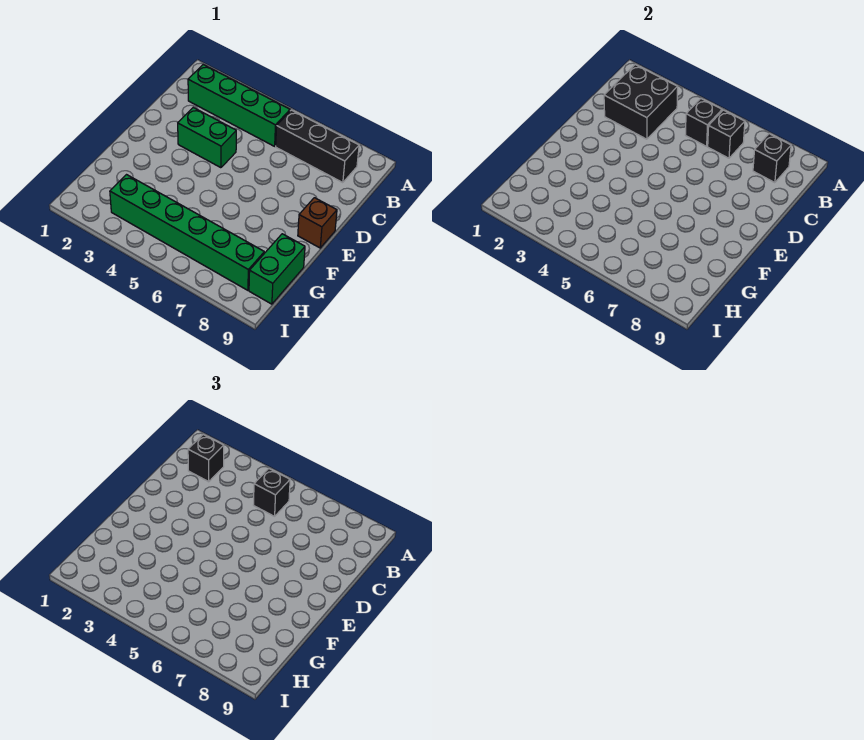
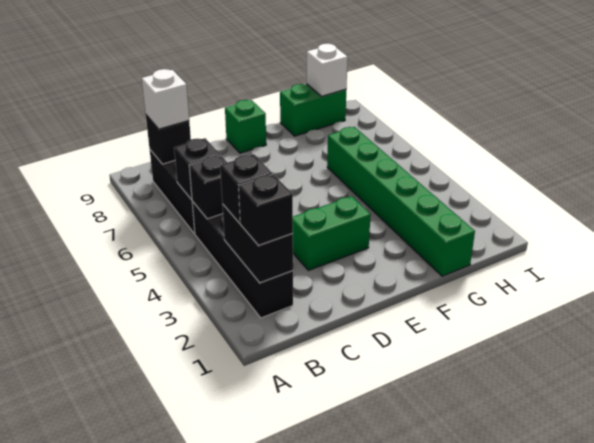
green brick B2:B5 level 1 -> black brick B2:B5 level 1
black brick B2:C3 level 2 -> black brick B2:B3 level 2
black brick B5 level 3 -> black brick B3 level 3
none -> white brick B8 level 3
green brick D3:D4 level 1 -> green brick D3:E3 level 1
brown brick E9 level 1 -> green brick E9 level 1
green brick H3:H8 level 1 -> green brick G1:G6 level 1
none -> white brick H9 level 2

